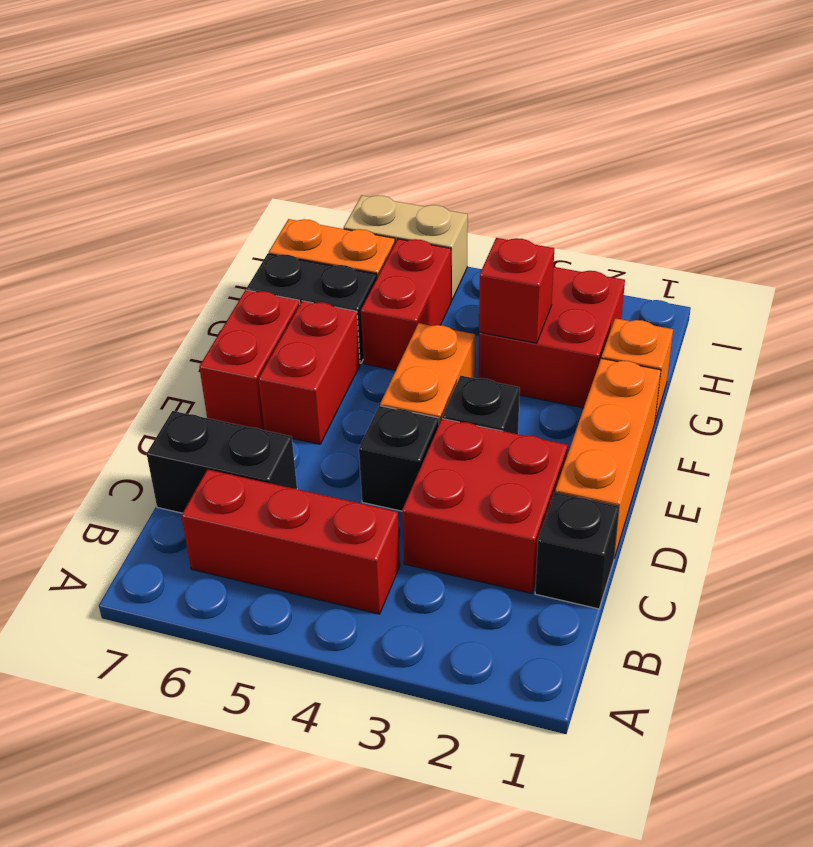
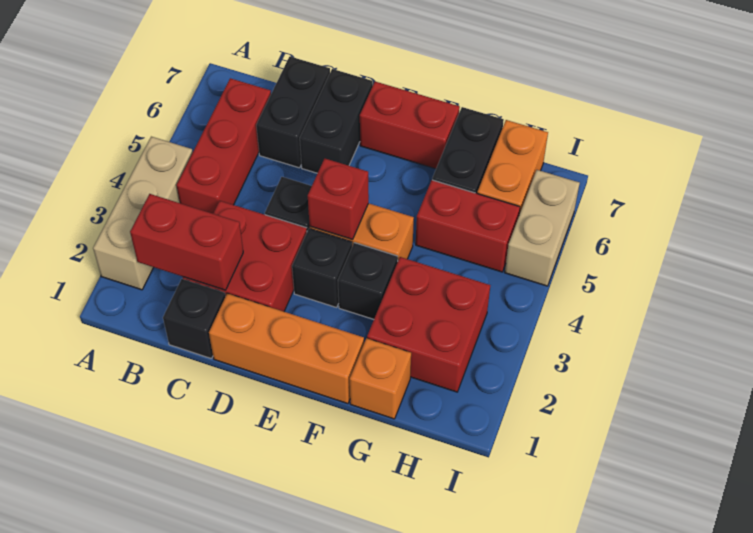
none -> tan brick A2:A4 level 1
none -> black brick D6:D7 level 1
red brick E6:F6 level 1 -> red brick B2:C2 level 2
none -> black brick F3 level 1
red brick G3 level 2 -> red brick E4 level 2

